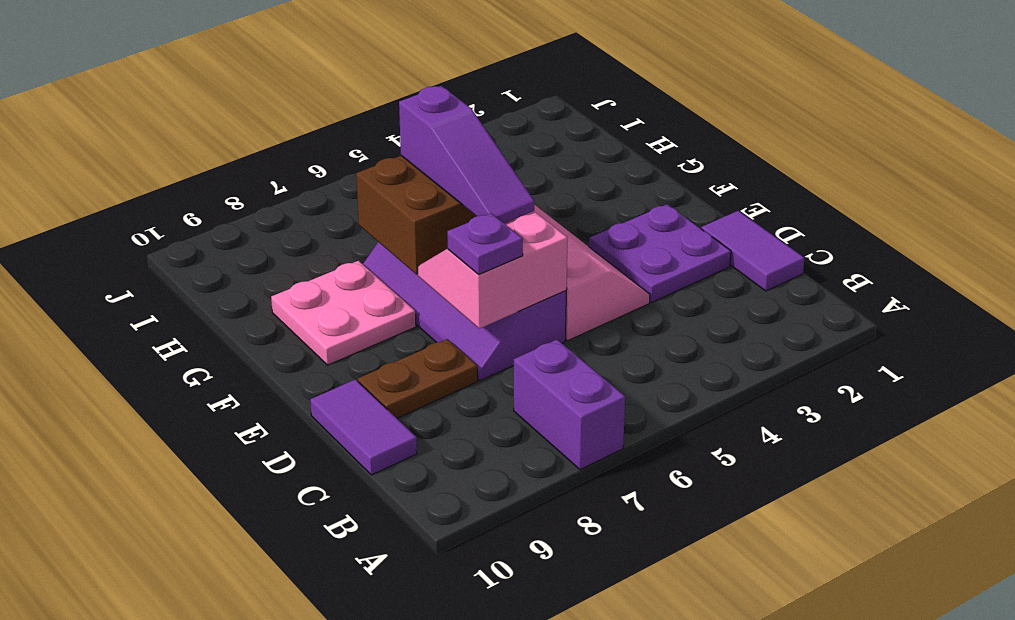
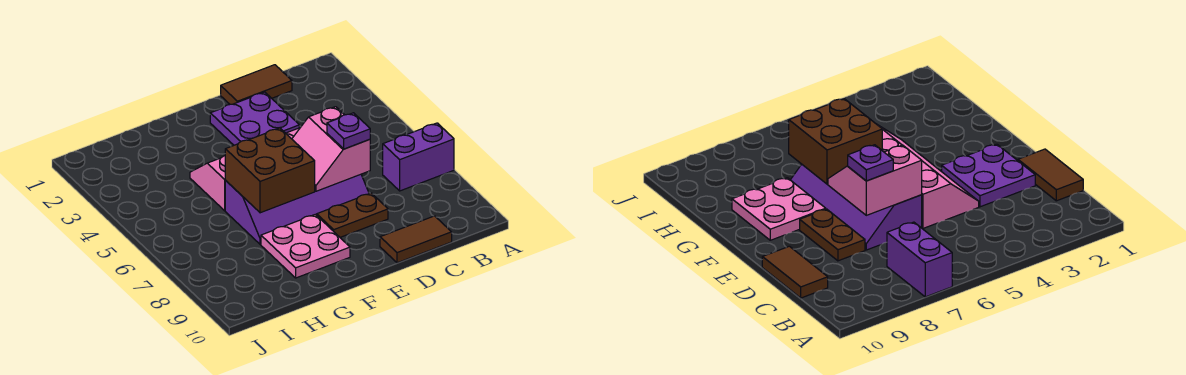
purple tile C1:D1 level 1 -> brown tile C1:D1 level 1
purple tile C10:D10 level 1 -> brown tile C10:D10 level 1
brown plate D8:D9 level 1 -> brown plate D8:E8 level 1
purple slope E6:G6 level 3 top G -> none

